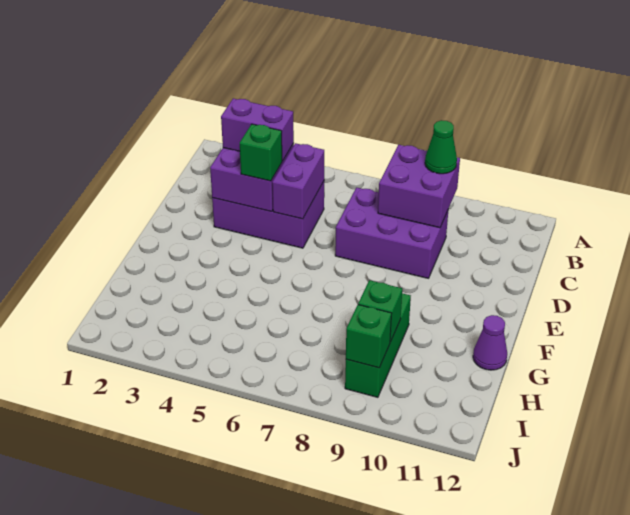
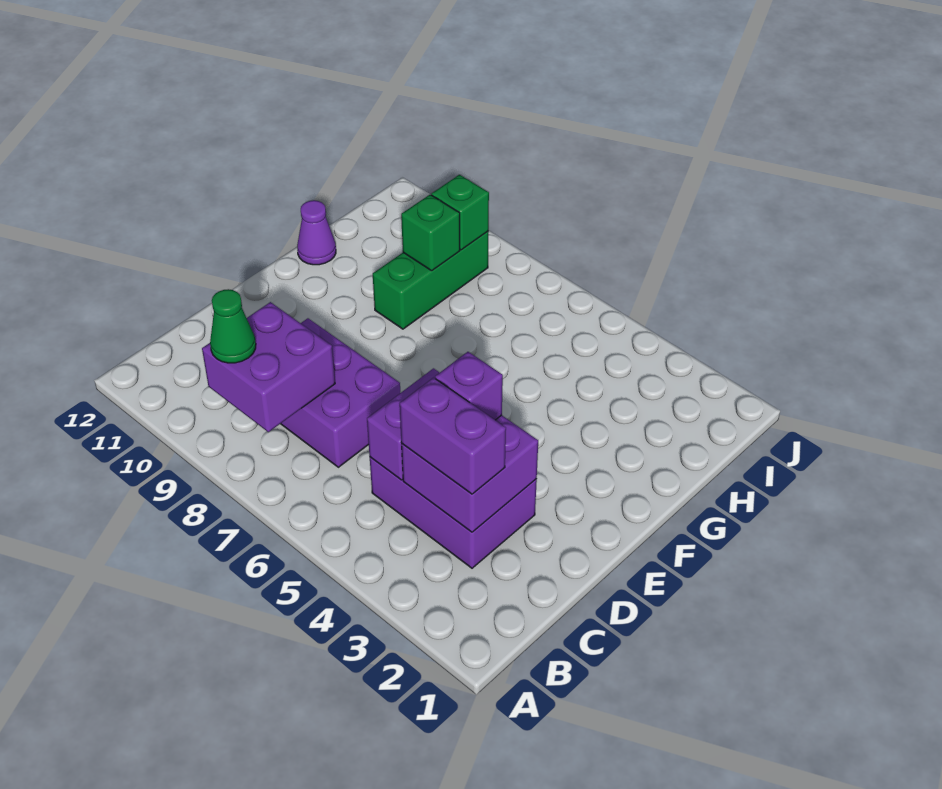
green brick D4 level 3 -> purple brick D4 level 3

